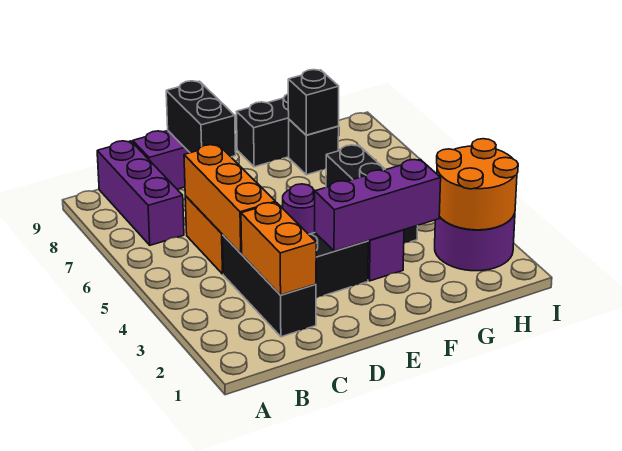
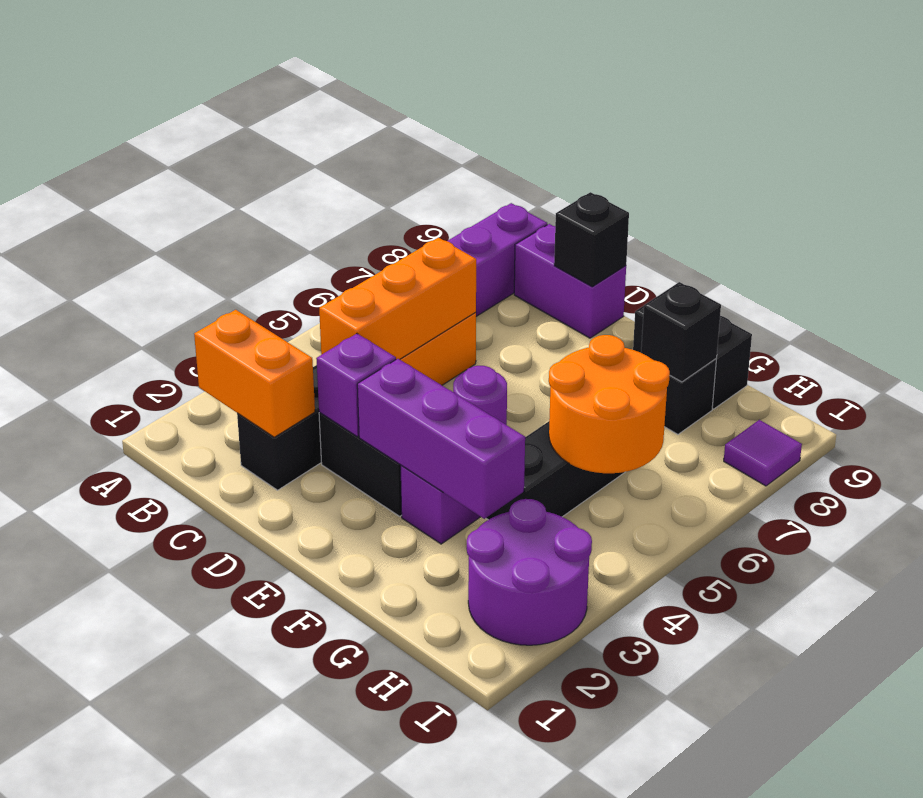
orange brick C2:C3 level 2 -> orange brick B2:C2 level 2
none -> purple brick D3 level 2
black brick D8:D9 level 2 -> black brick D9 level 2
orange round brick H2:I3 level 2 -> orange round brick G5:H6 level 2
none -> purple tile I8 level 1

